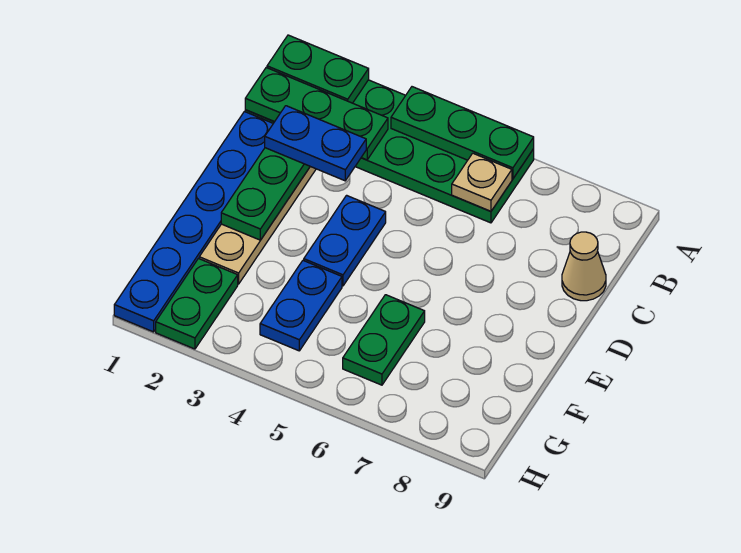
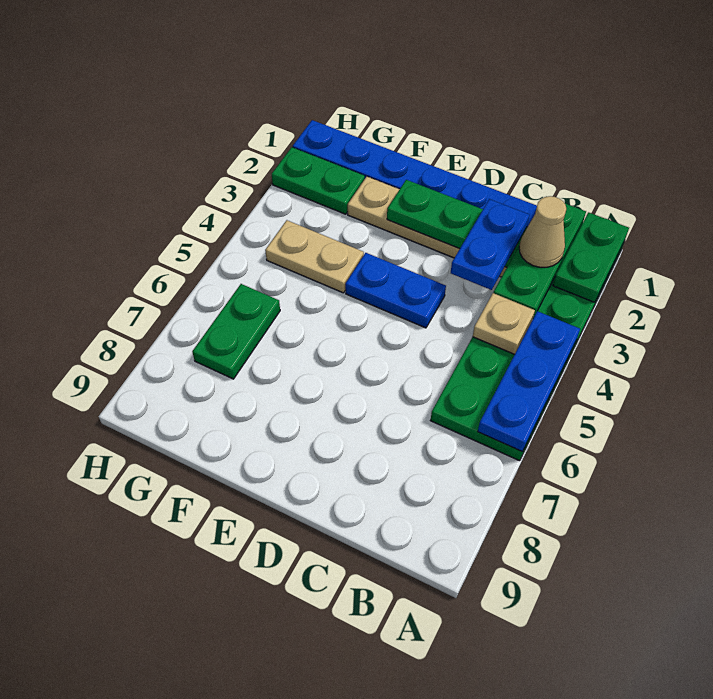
green plate A4:A6 level 2 -> blue plate A4:A6 level 2
tan plate B6 level 2 -> tan plate B4 level 2
tan cone C9 level 1 -> tan cone B2 level 3
blue plate F4:G4 level 1 -> tan plate F4:G4 level 1
green plate F6:G6 level 1 -> green plate G6:G7 level 1

